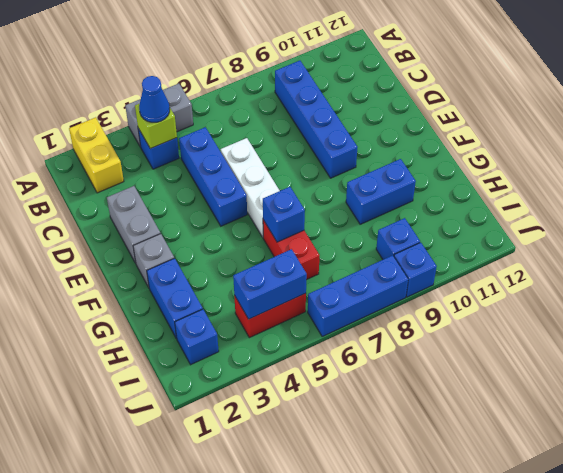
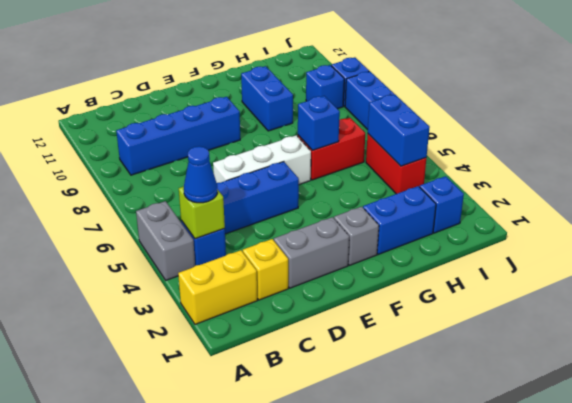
none -> yellow brick C2 level 1

